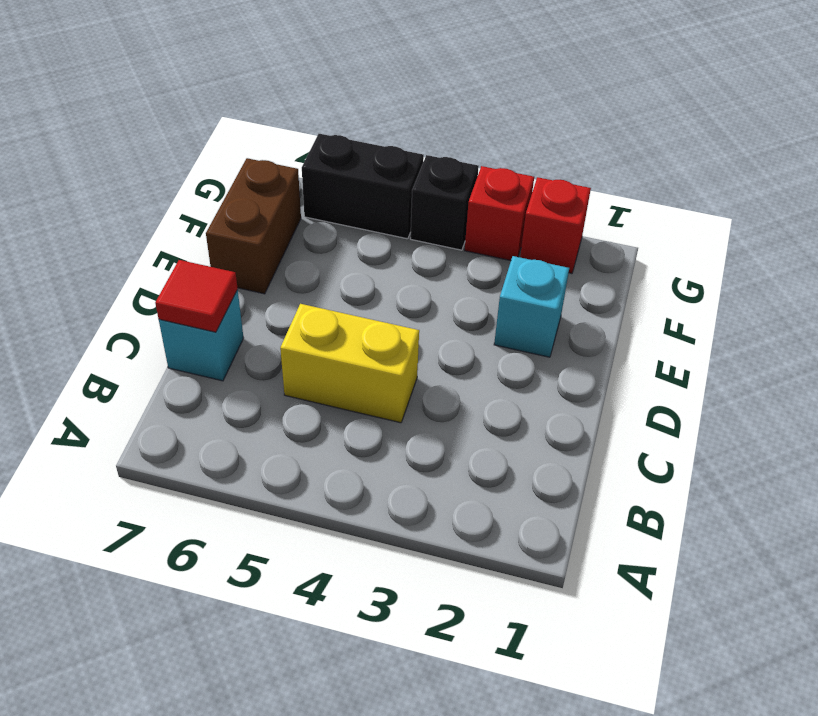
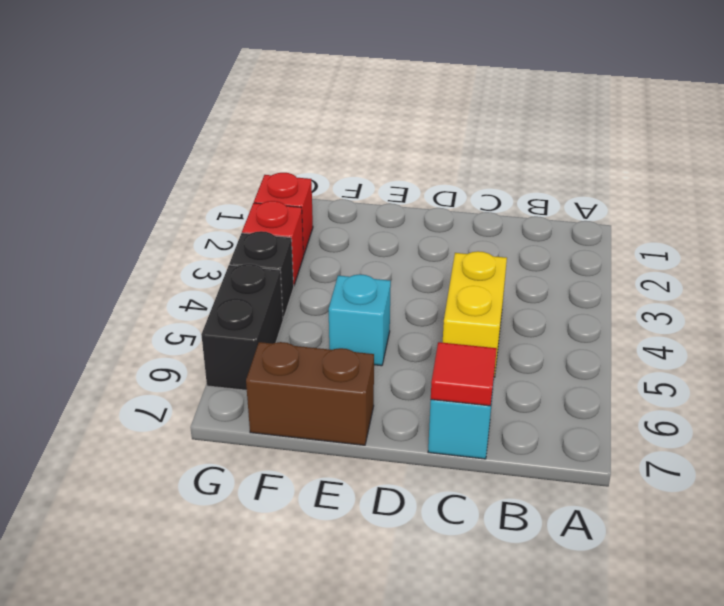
cyan brick E2 level 1 -> cyan brick E5 level 1

